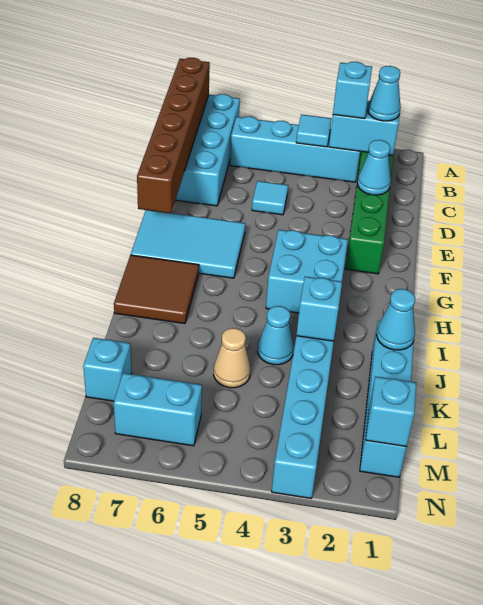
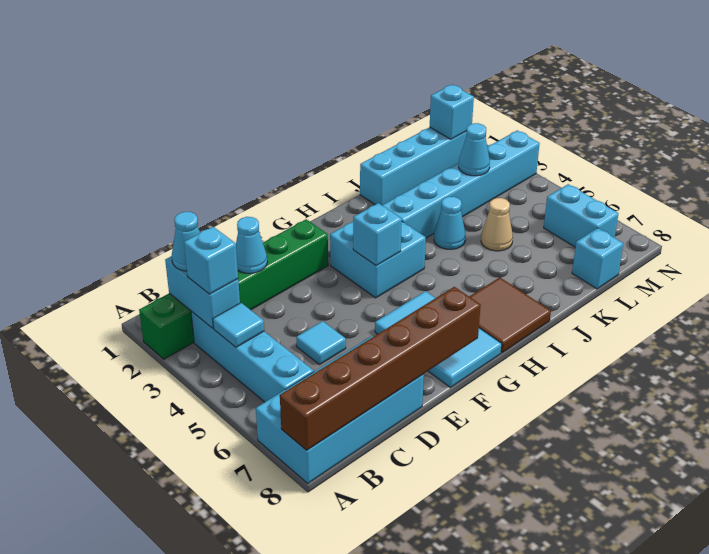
cyan cone J1 level 2 -> cyan cone L3 level 2
cyan brick J3 level 2 -> cyan brick G4 level 2

